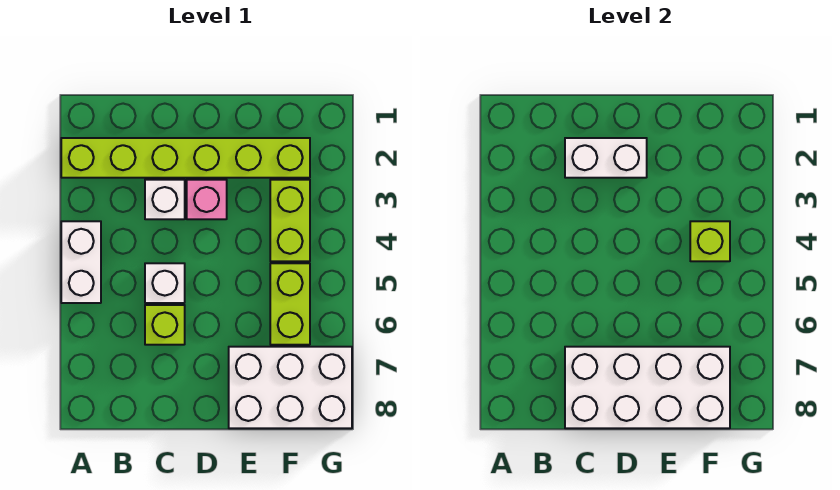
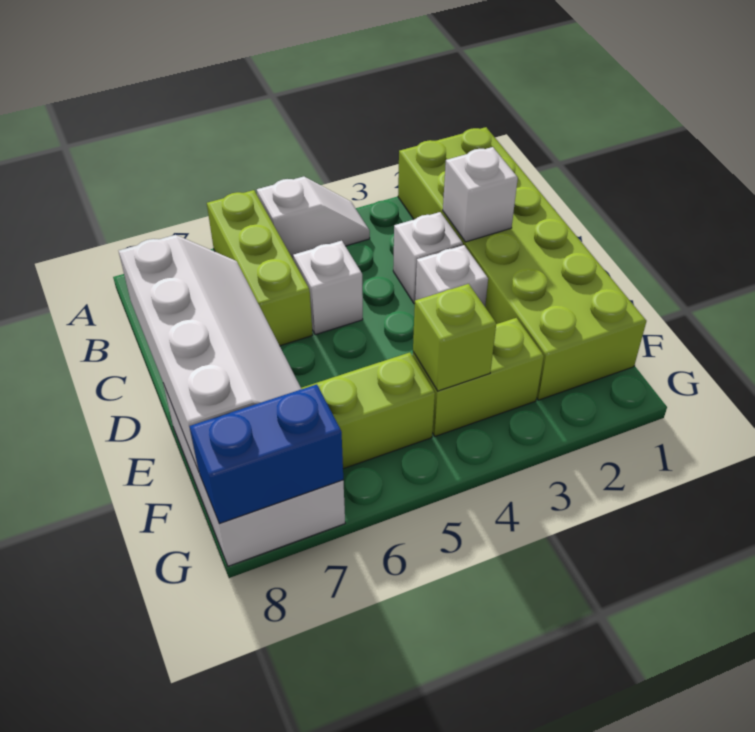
lime brick A2:F2 level 1 -> lime brick A1:F2 level 1
white brick A4:A5 level 1 -> white slope A4:A5 level 1 top 5
white brick C2:D2 level 2 -> white brick C2 level 2
lime brick C6 level 1 -> lime brick A6:C6 level 1
white brick C7:F8 level 2 -> white slope C7:F8 level 2 top 8
pink brick D3 level 1 -> white brick D3 level 1
none -> blue brick G7:G8 level 2

